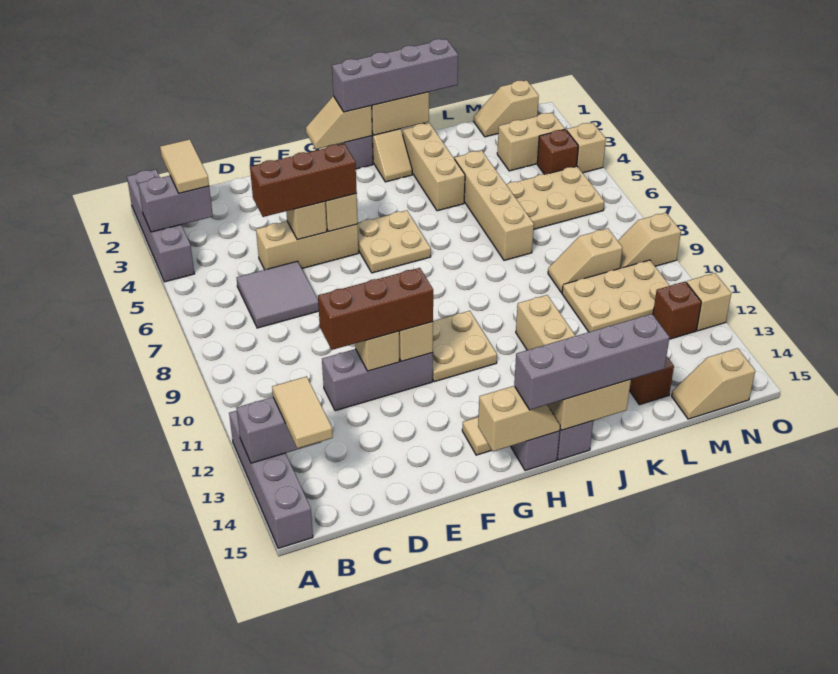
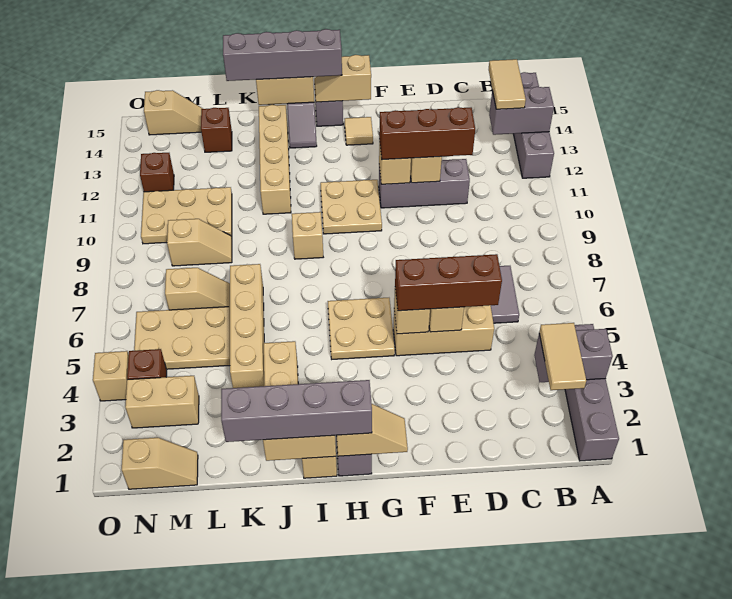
tan slope N9:O9 level 1 top O -> tan slope L7:M7 level 1 top M
tan brick O12 level 1 -> tan brick I9 level 1

